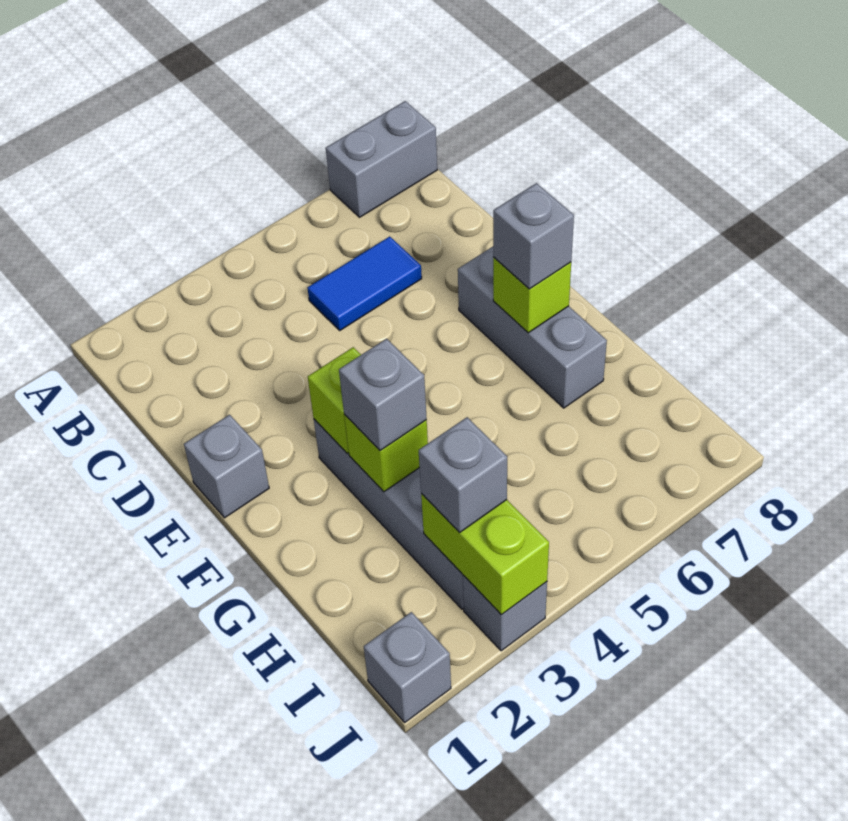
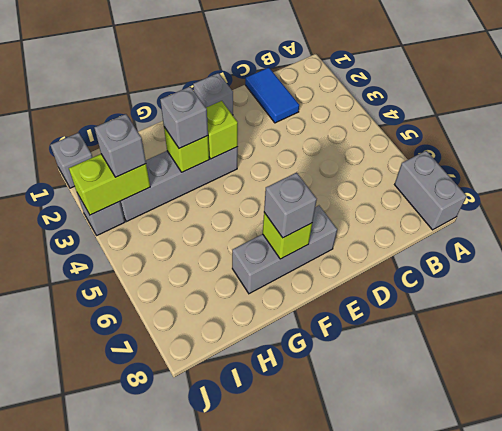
blue tile C5:C6 level 1 -> blue tile C1:C2 level 1

